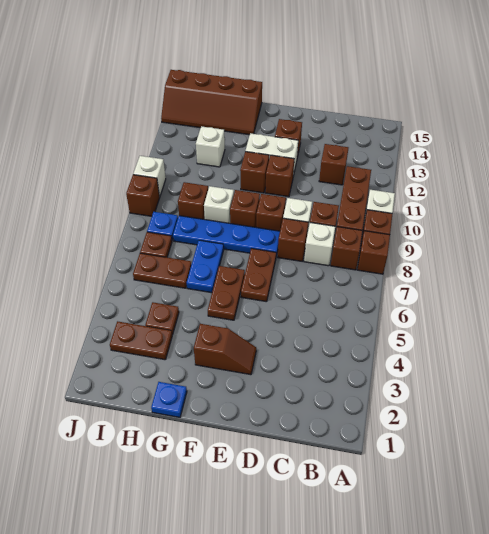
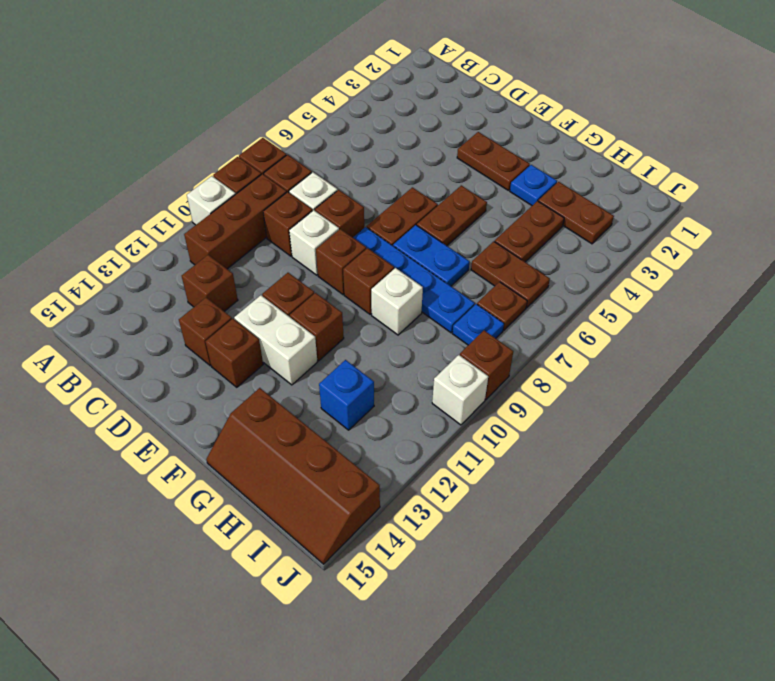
brown slope E3:F3 level 1 top F -> brown plate E3:F3 level 1
blue plate G1 level 1 -> blue plate G3 level 1
blue plate G6:G7 level 1 -> blue plate F7:G7 level 1
brown slope G14:J15 level 1 top 15 -> brown slope G14:J15 level 1 top 14
brown plate H4 level 1 -> brown plate H4:H5 level 1
brown brick H9 level 1 -> brown brick D13 level 1
white brick H12 level 1 -> blue brick H12 level 1

